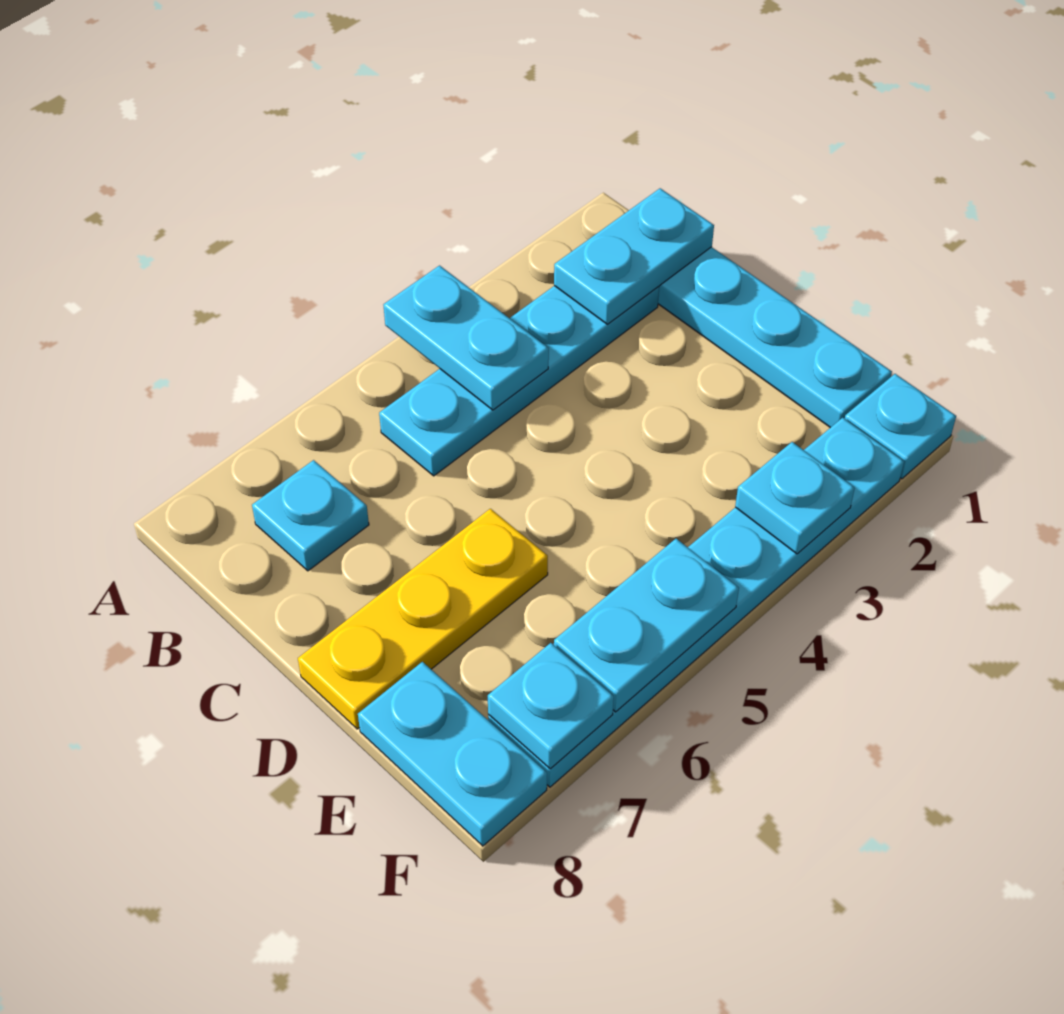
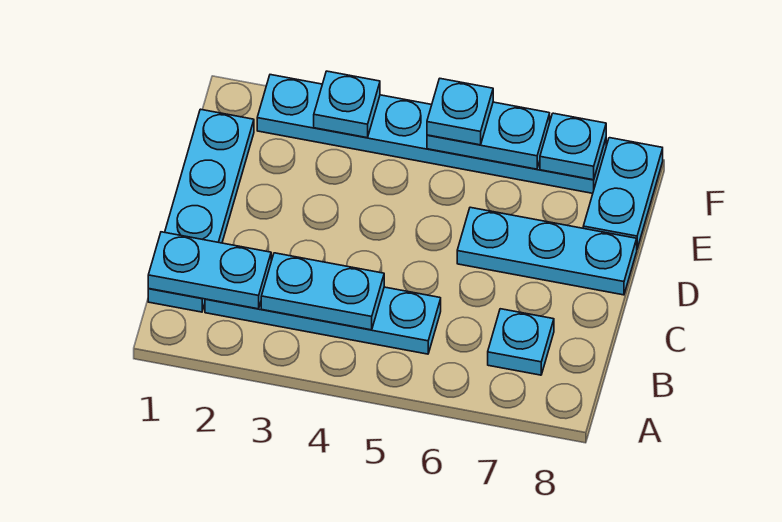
cyan plate A4:B4 level 2 -> cyan plate B3:B4 level 2
yellow plate D6:D8 level 1 -> cyan plate D6:D8 level 1
cyan plate F1 level 1 -> cyan plate F5 level 3

